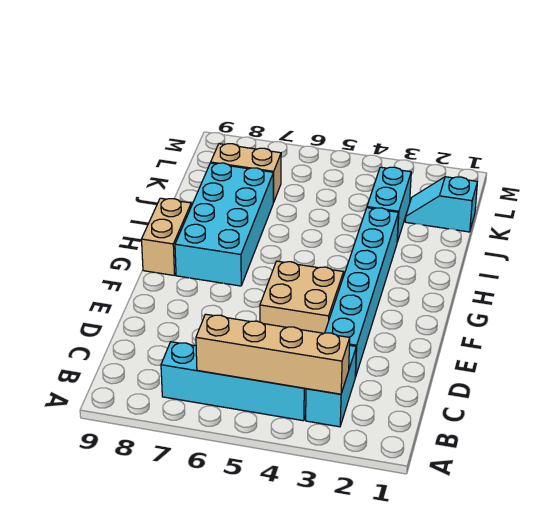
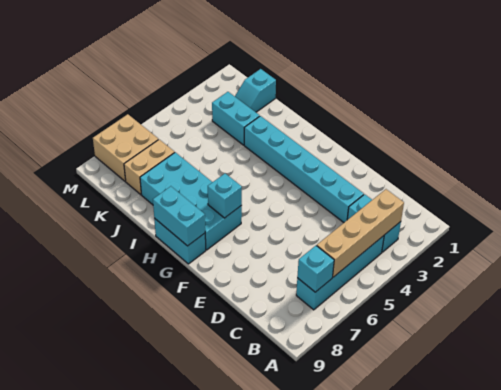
none -> cyan brick B7 level 2
tan brick E4:F5 level 1 -> tan brick L7:M8 level 1
none -> cyan brick G7 level 2
tan brick G9:H9 level 1 -> cyan brick G9:H9 level 1
none -> cyan brick G9:H9 level 2

